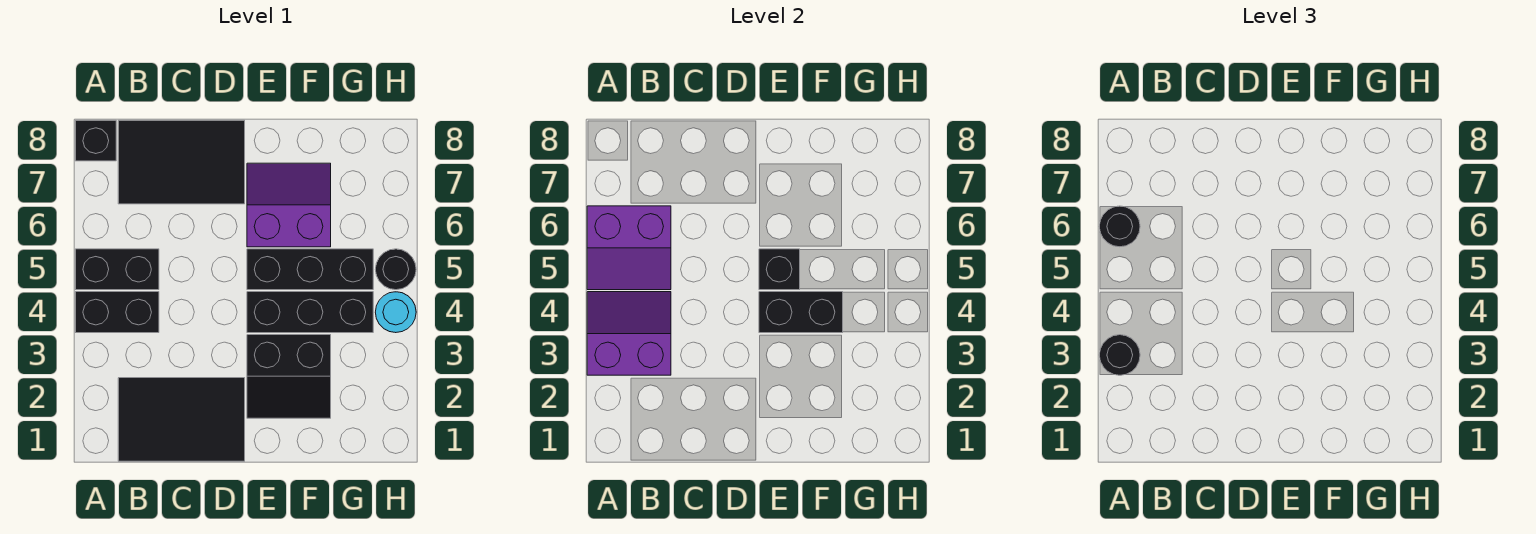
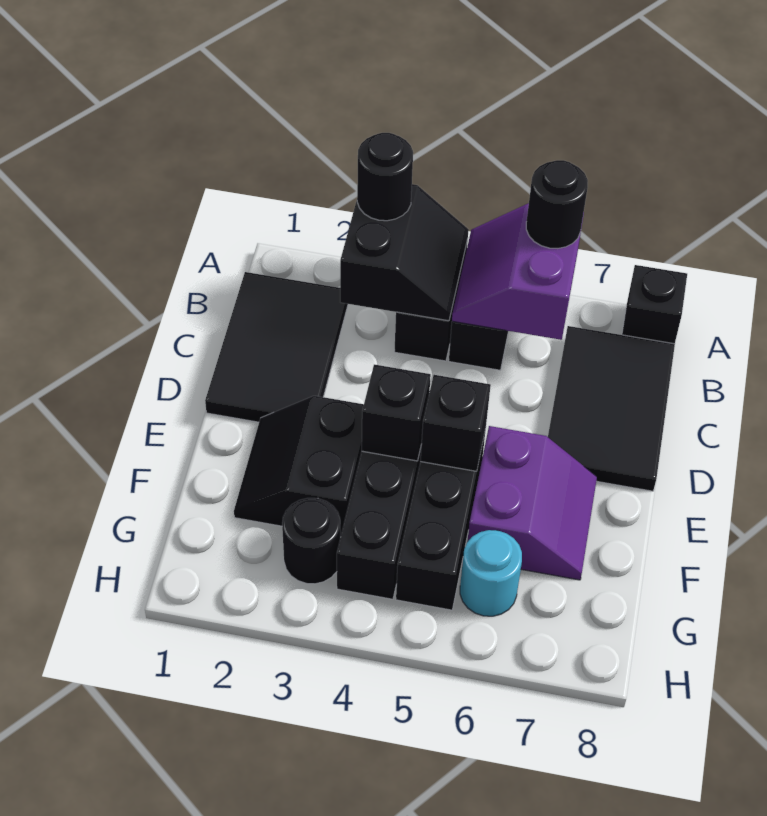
purple slope A3:B4 level 2 top 3 -> black slope A3:B4 level 2 top 3
black brick E4:F4 level 2 -> black brick E4 level 2
cyan round brick H4 level 1 -> cyan round brick G6 level 1
black round brick H5 level 1 -> black round brick G3 level 1

